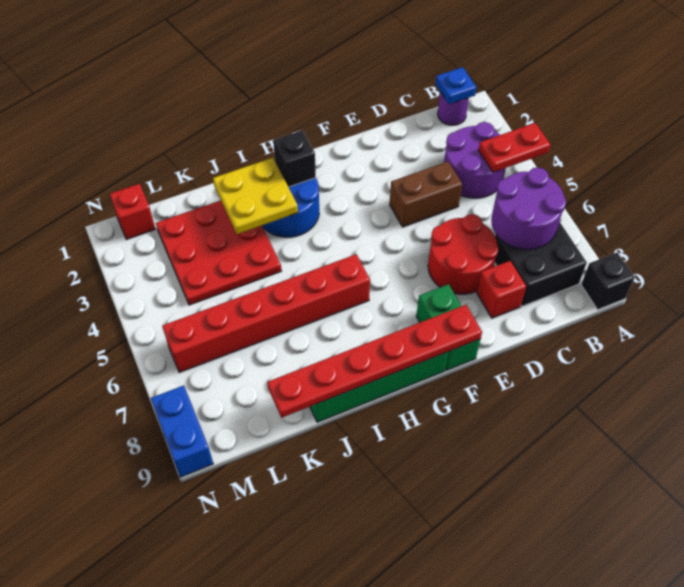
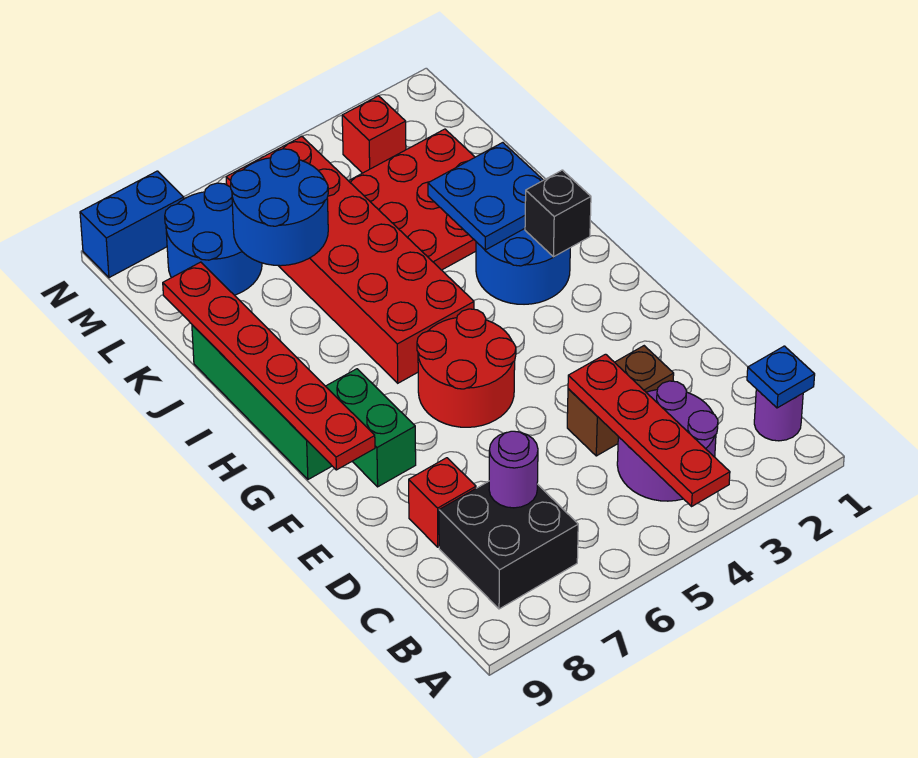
red plate A4:B4 level 2 -> red plate A4:D4 level 2
black brick A9 level 1 -> none
purple round brick B6:C7 level 2 -> purple round brick C7 level 2
brown brick D4:E4 level 1 -> brown brick D3:D4 level 1
red round brick D6:E7 level 1 -> red round brick F5:G6 level 1
green brick F8:F9 level 1 -> green brick F8:G8 level 1
red brick H6:M6 level 1 -> red brick H5:M6 level 1
yellow plate I2:J3 level 2 -> blue plate I2:J3 level 2
none -> blue round brick K6:L7 level 2
none -> blue round brick L7:M8 level 1
red brick M1 level 1 -> red brick M3 level 1

